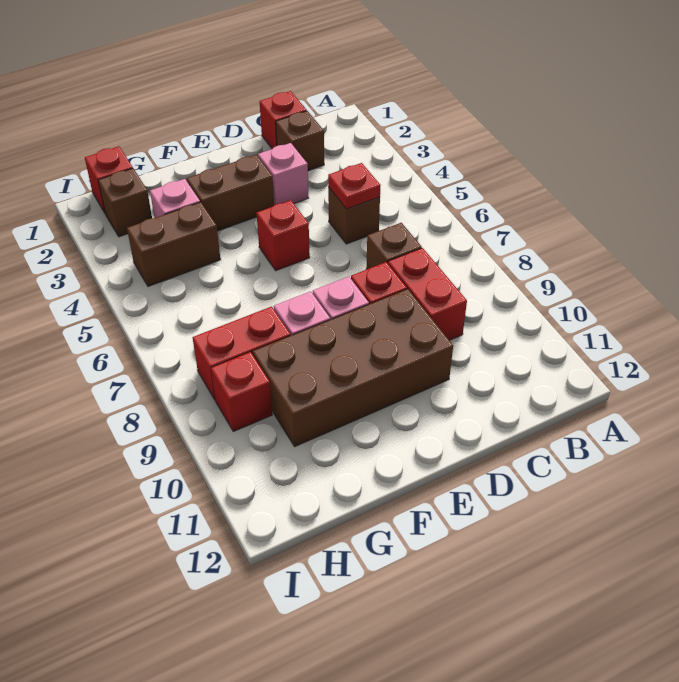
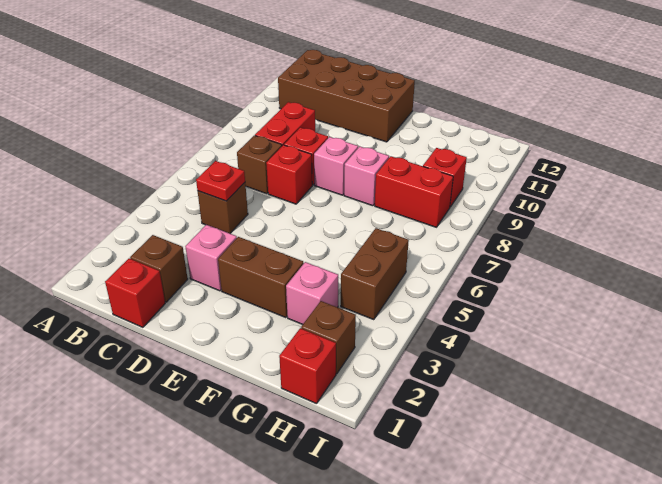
brown brick D9:G10 level 1 -> brown brick B11:E12 level 1
red brick E5 level 1 -> red brick D7 level 1
brown brick G4:H4 level 1 -> brown brick H4:H5 level 1

